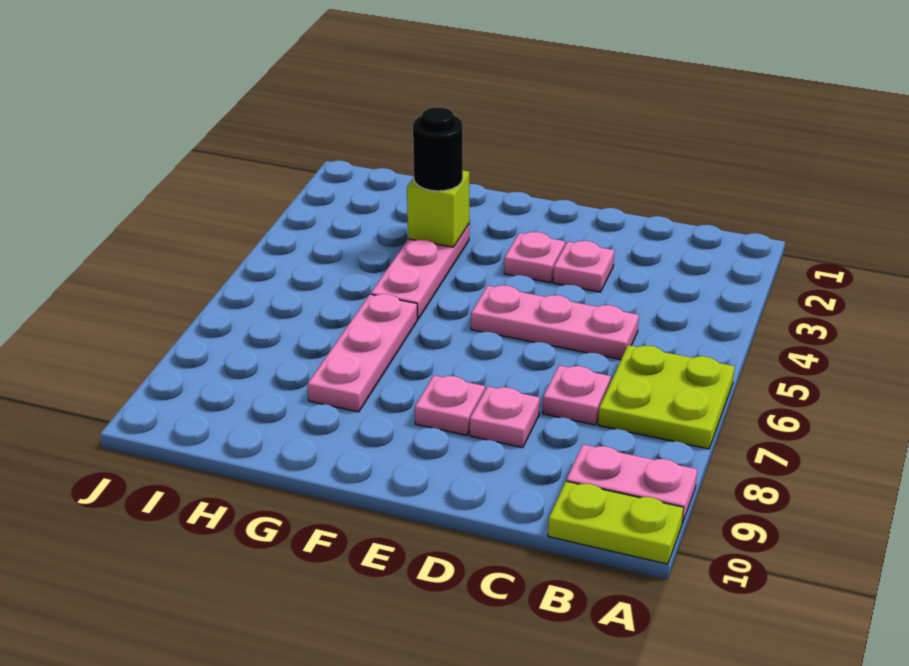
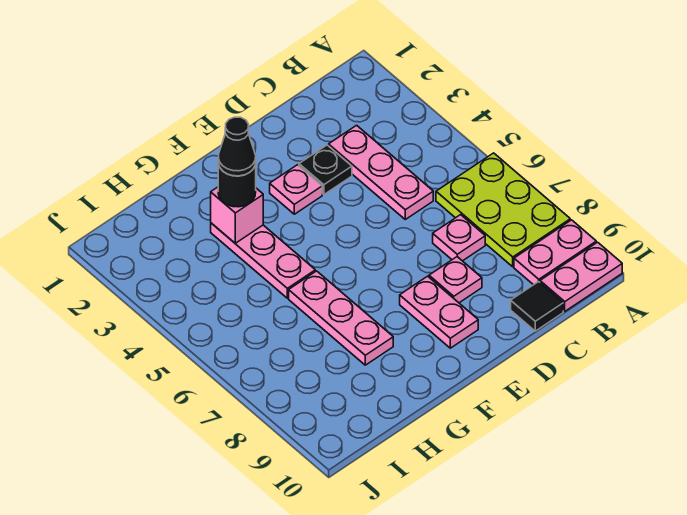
lime plate A6:B7 level 1 -> lime plate A6:B8 level 1
lime plate A10:B10 level 1 -> pink plate A10:B10 level 1
pink plate C5:E5 level 1 -> pink plate C3:C5 level 1
none -> black tile C10 level 1
pink plate D3 level 1 -> black plate D3 level 1
pink plate E8 level 1 -> pink plate E8:E9 level 1
lime brick G3 level 2 -> pink brick G3 level 2
none -> black cone G3 level 4

